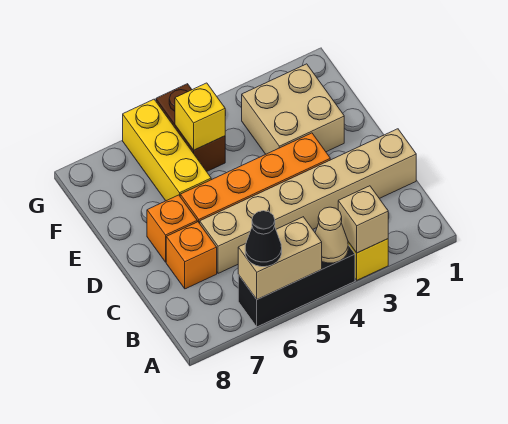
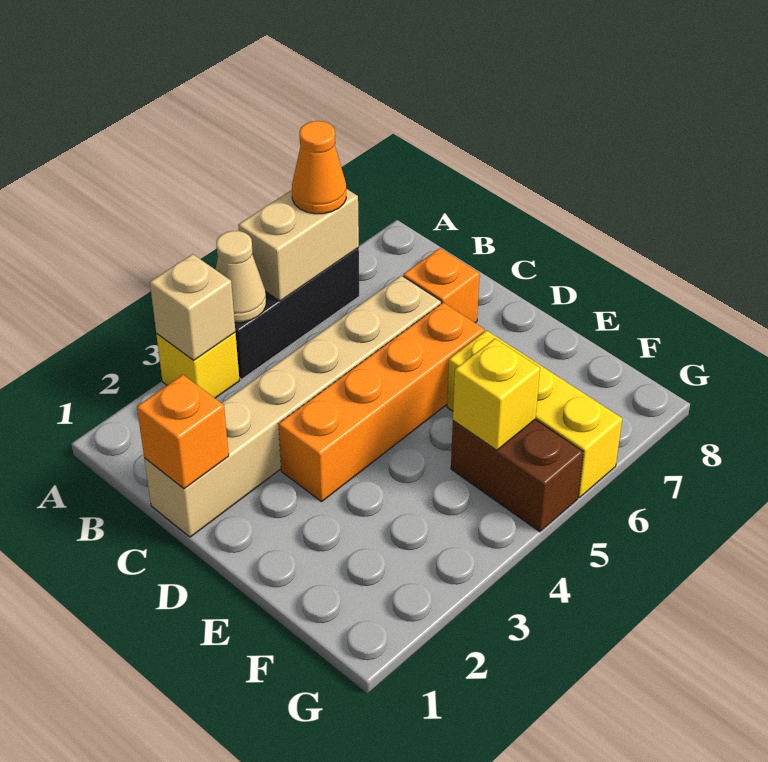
black cone A6 level 3 -> orange cone A6 level 3
orange brick D7 level 1 -> orange brick C1 level 2
tan brick E2:F3 level 1 -> none

